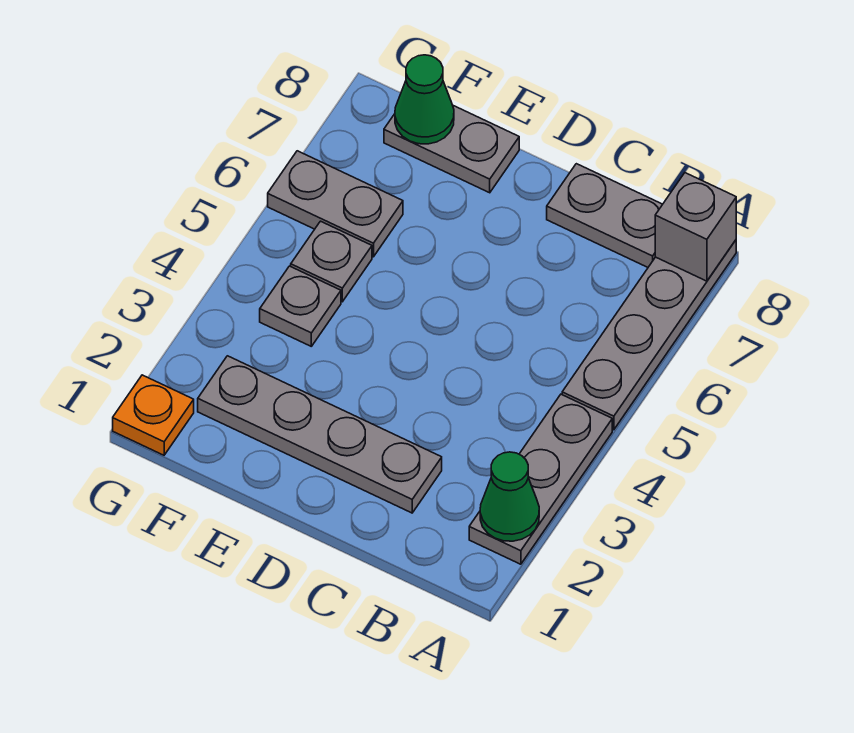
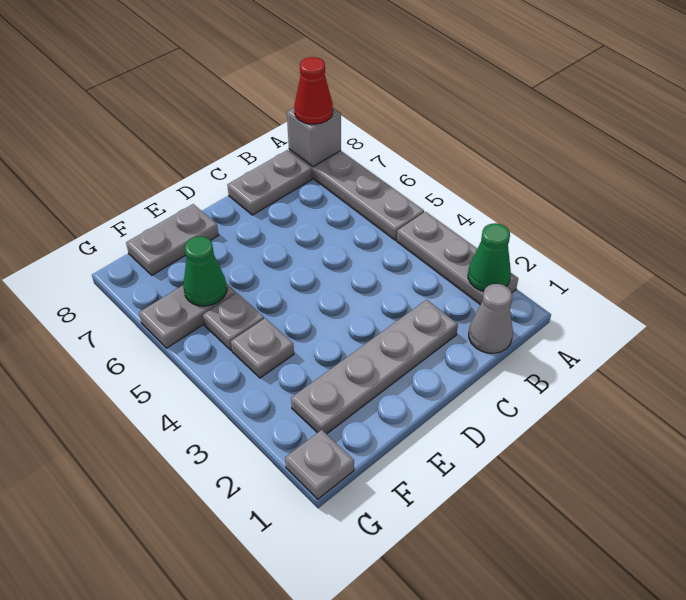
none -> red cone A8 level 3
none -> grey cone B1 level 1
green cone F8 level 2 -> green cone F6 level 2
orange plate G1 level 1 -> grey plate G1 level 1

